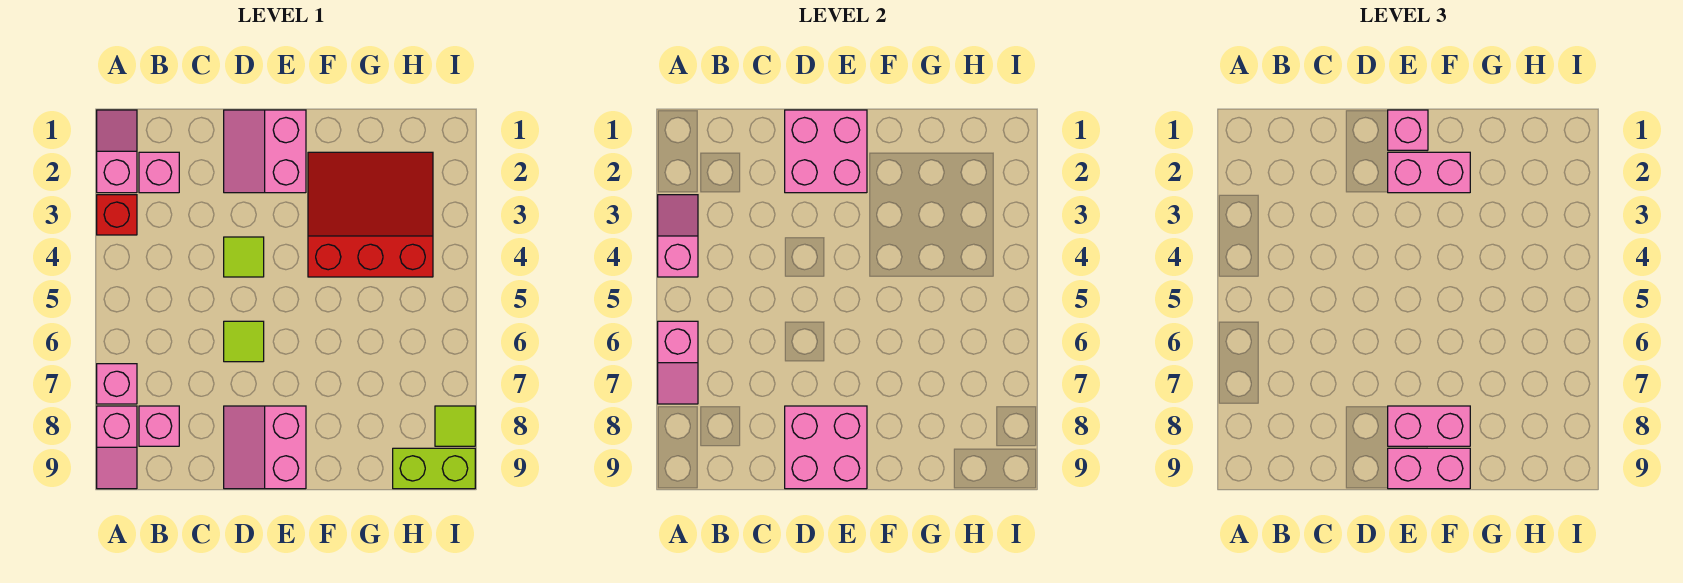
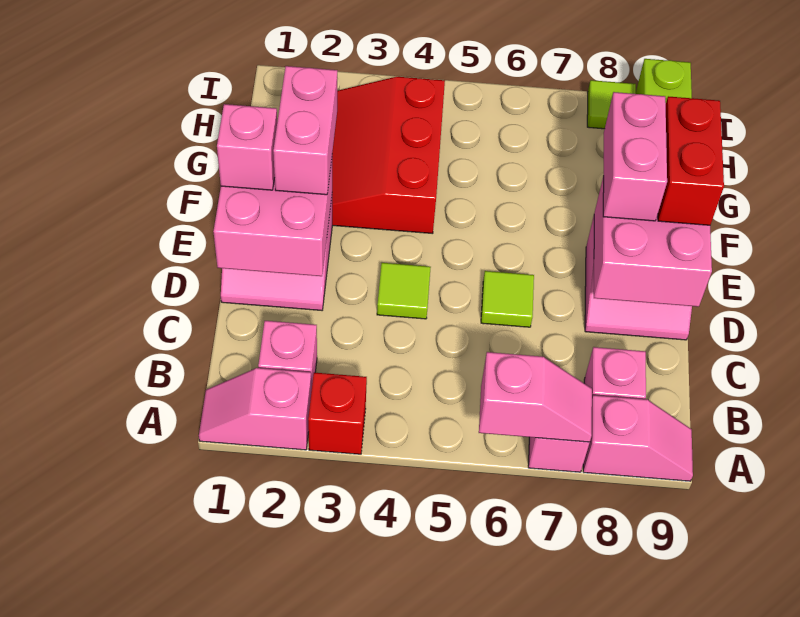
pink slope A3:A4 level 2 top 4 -> none
pink brick E9:F9 level 3 -> red brick E9:F9 level 3

